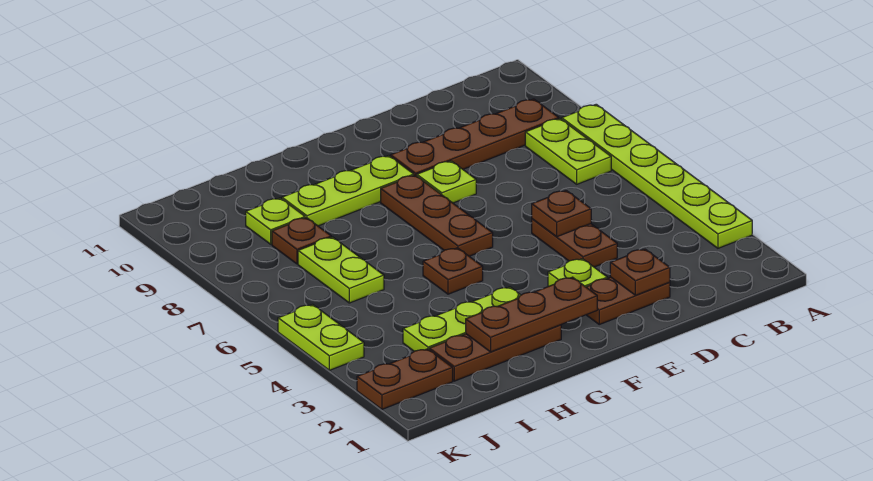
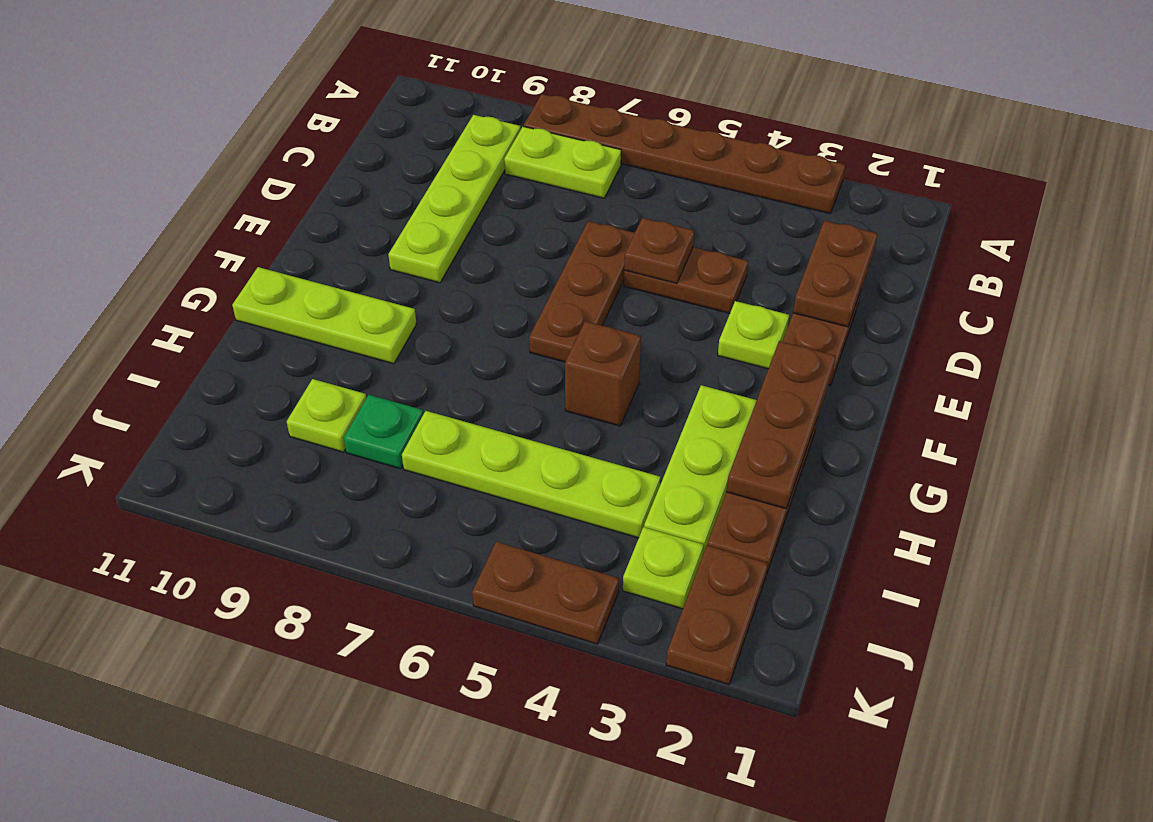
lime plate A3:A8 level 1 -> brown plate A3:A8 level 1
brown plate B9:E9 level 1 -> lime plate B9:E9 level 1
brown plate D2 level 2 -> brown plate C2:D2 level 2
lime plate E8 level 1 -> lime plate J3 level 1
brown plate F6:F8 level 1 -> brown plate D6:F6 level 1
lime plate F9:H9 level 1 -> lime plate G9:G11 level 1
brown plate G5 level 1 -> brown brick G5 level 1
lime plate I6:I7 level 1 -> lime plate I4:I7 level 1
brown plate I8 level 1 -> green plate I8 level 1
lime plate K4:K5 level 1 -> brown plate K4:K5 level 1

